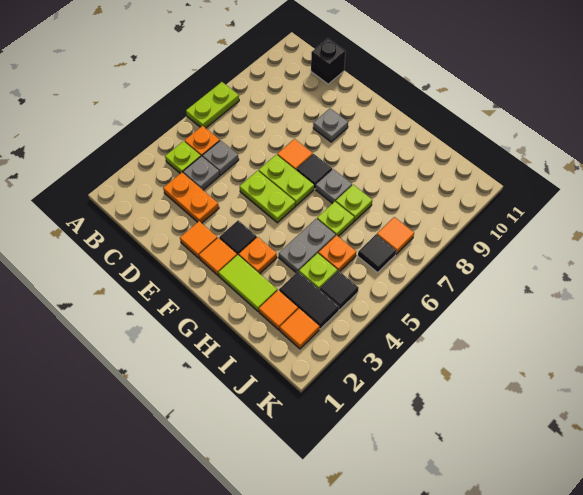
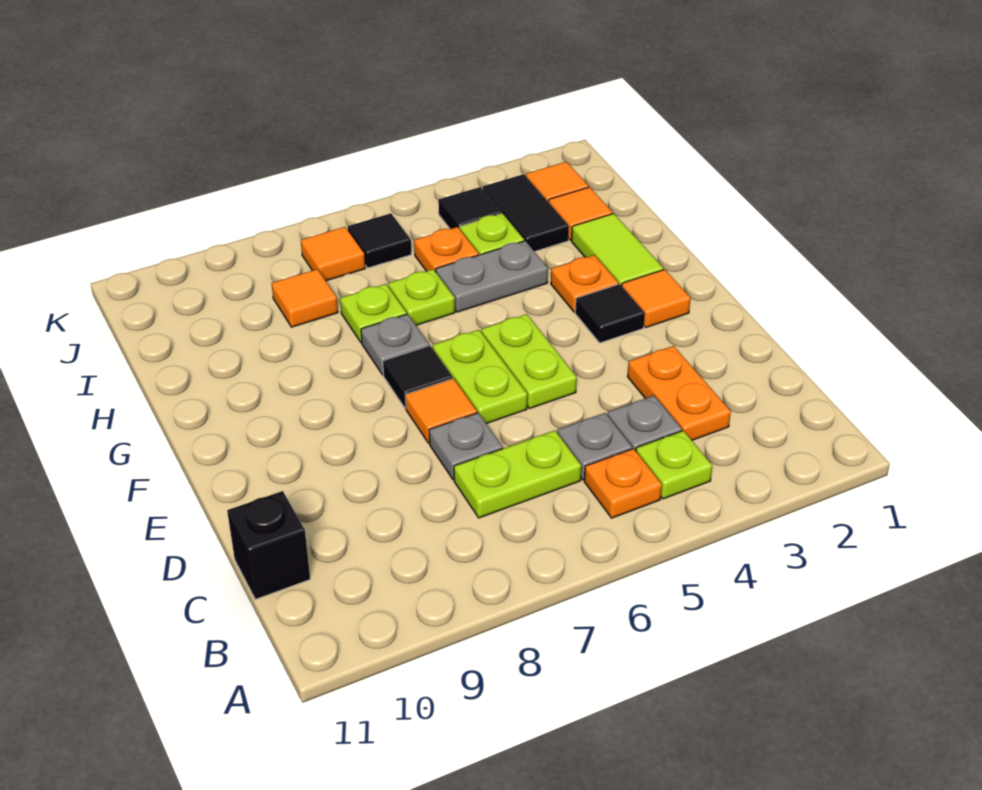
lime plate A6:A7 level 1 -> lime plate C6:C7 level 1
orange tile E2 level 1 -> orange tile I8 level 1
grey plate E9 level 1 -> grey plate D7 level 1

